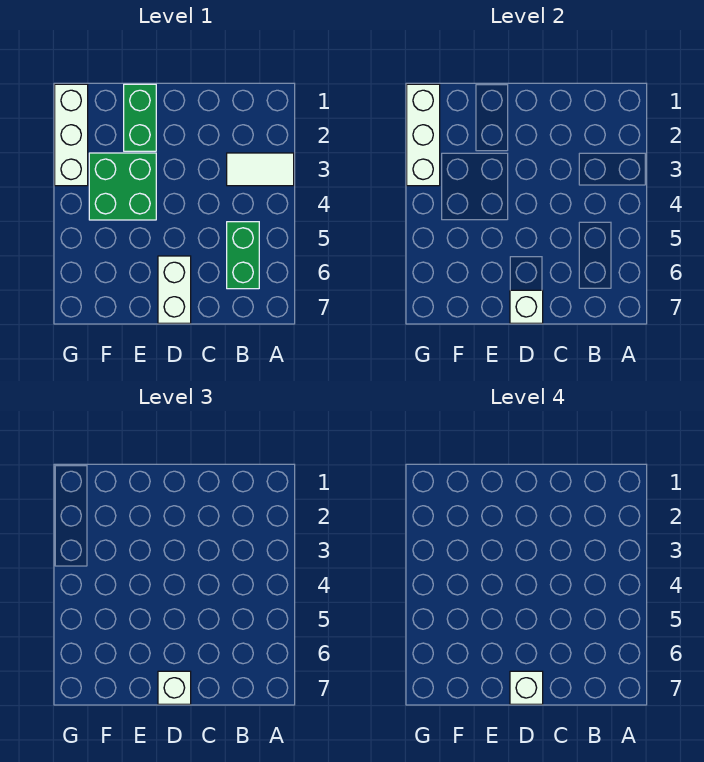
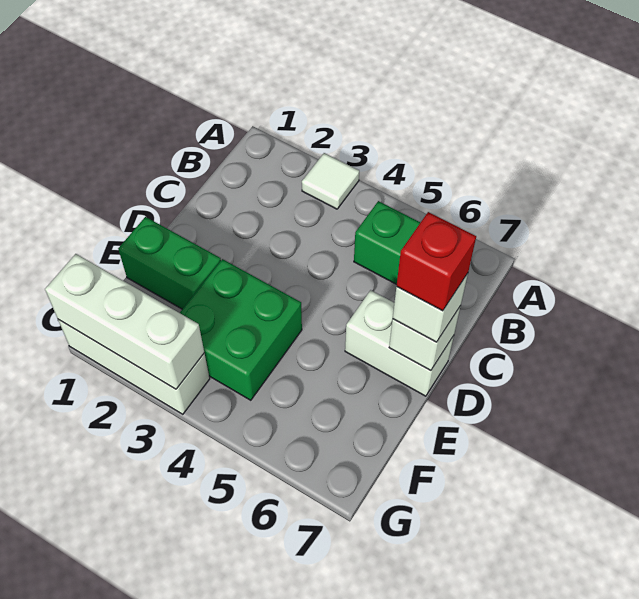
white tile A3:B3 level 1 -> white tile A3 level 1
white brick D7 level 4 -> red brick D7 level 4

